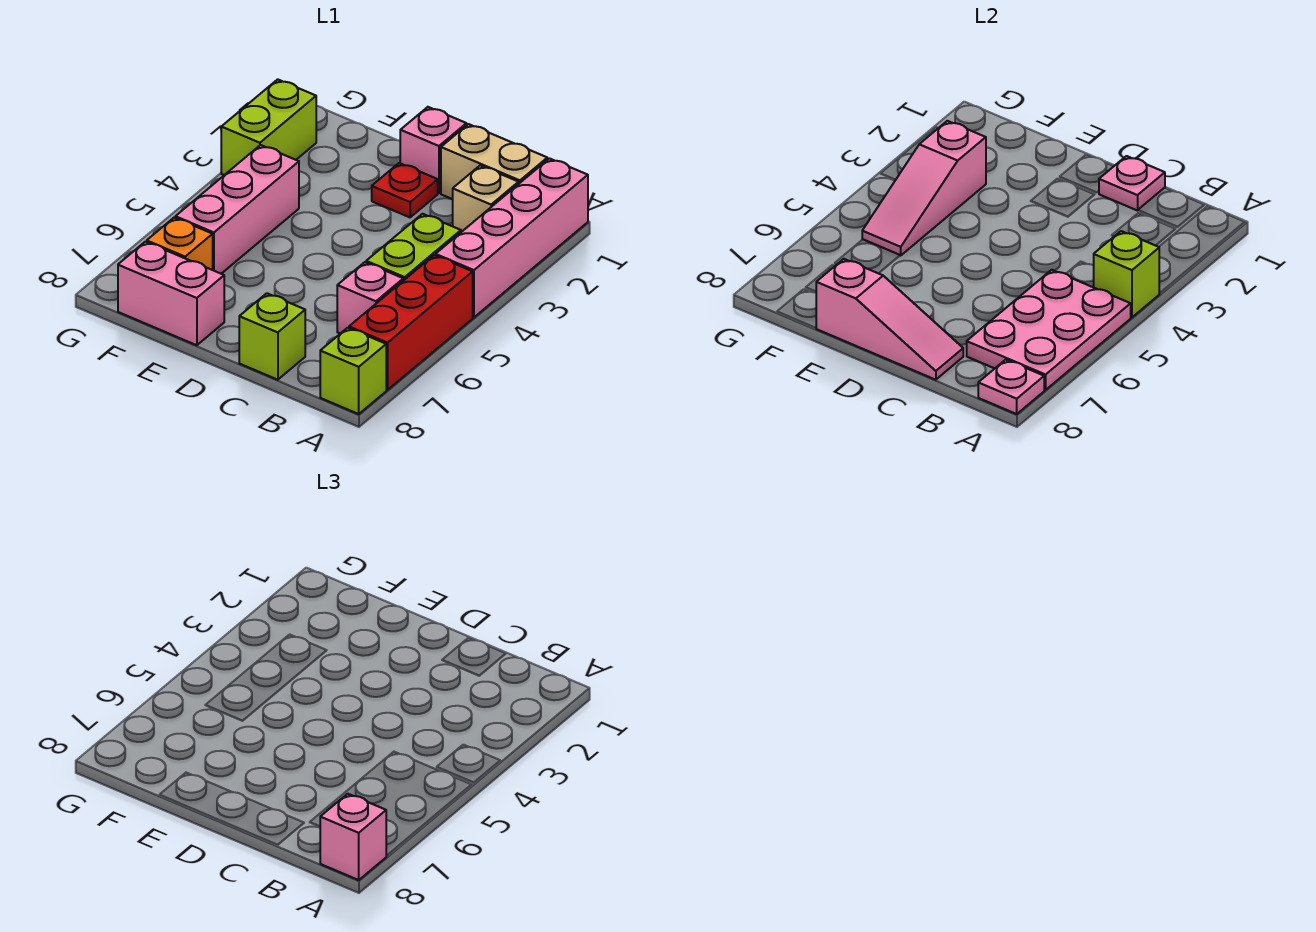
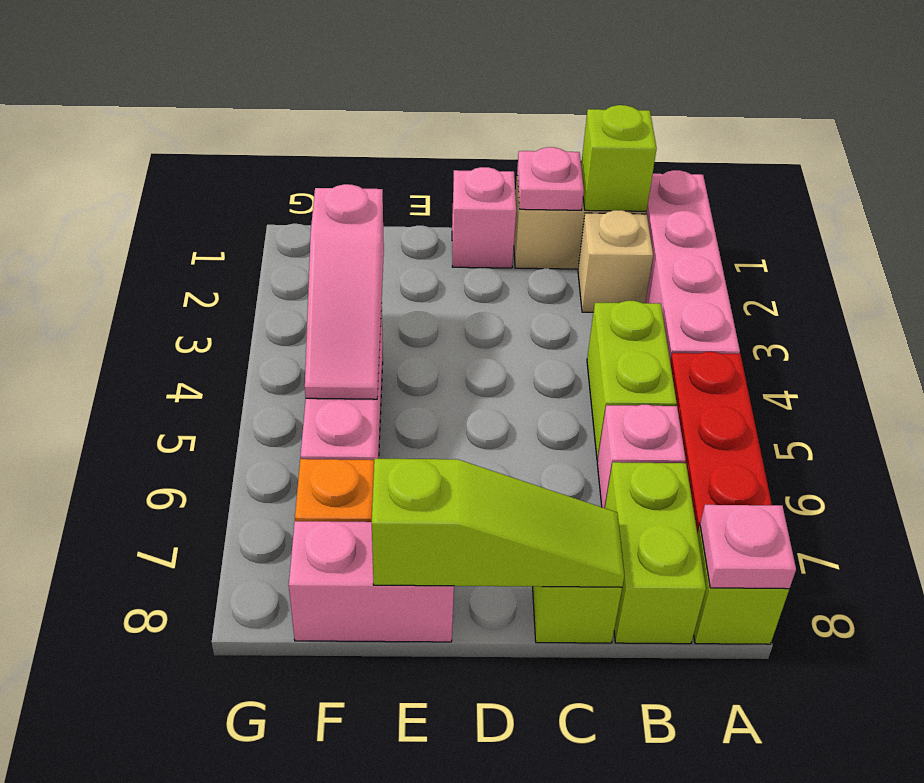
lime brick A4 level 2 -> lime brick B1 level 2
pink plate A5:B7 level 2 -> none
pink brick A8 level 3 -> none
pink slope C8:E8 level 2 top E -> lime slope C8:E8 level 2 top E
red plate D2 level 1 -> none
lime brick G2:G3 level 1 -> lime brick B7:B8 level 1

